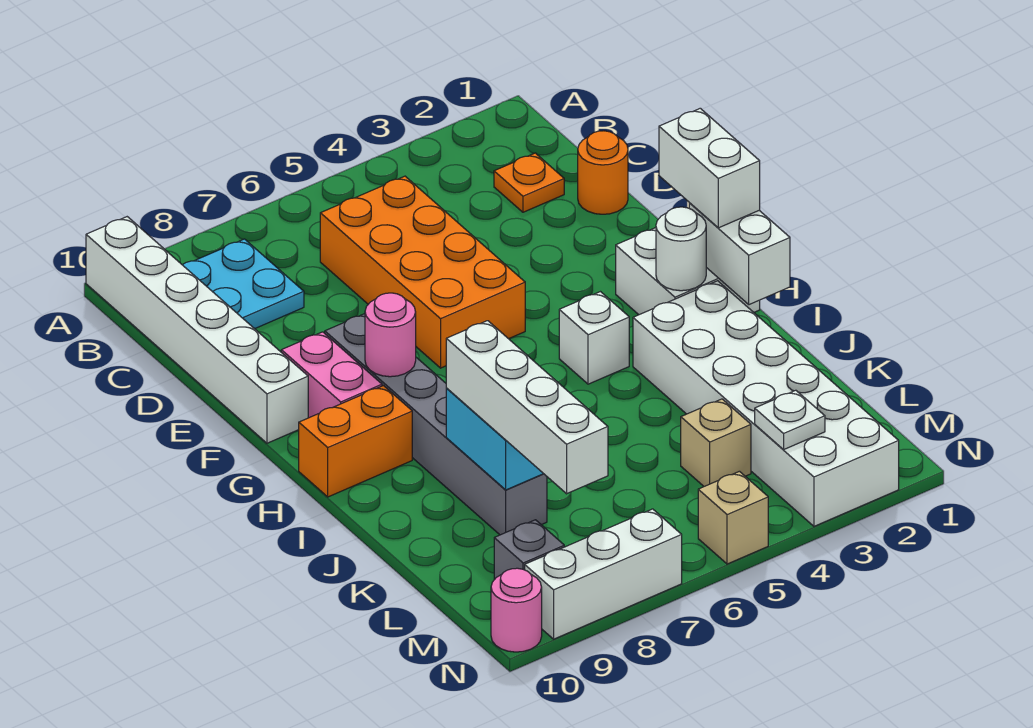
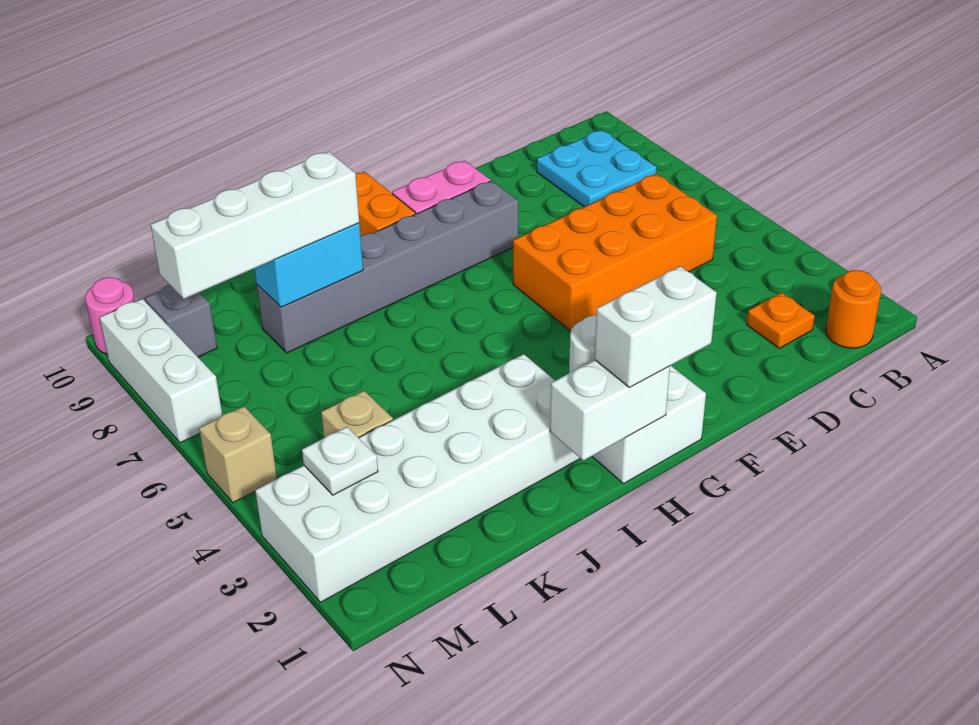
white brick A10:F10 level 1 -> none
orange round brick D1 level 1 -> orange round brick B1 level 1
pink round brick G8 level 2 -> none
white brick H4 level 1 -> none

